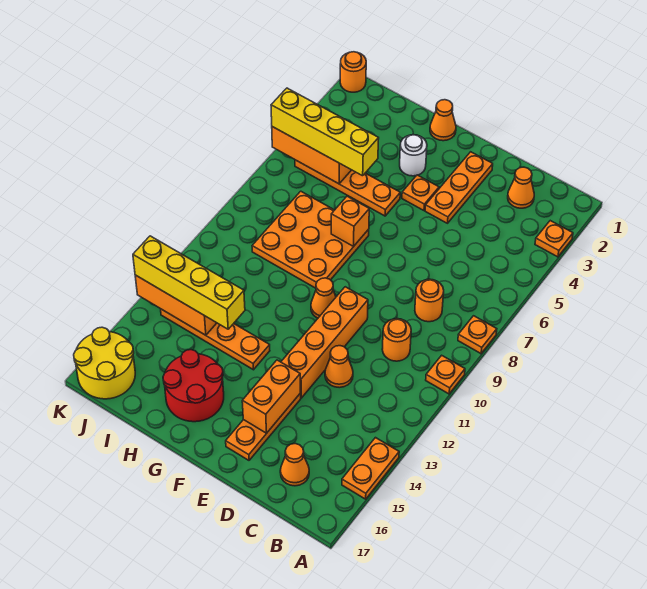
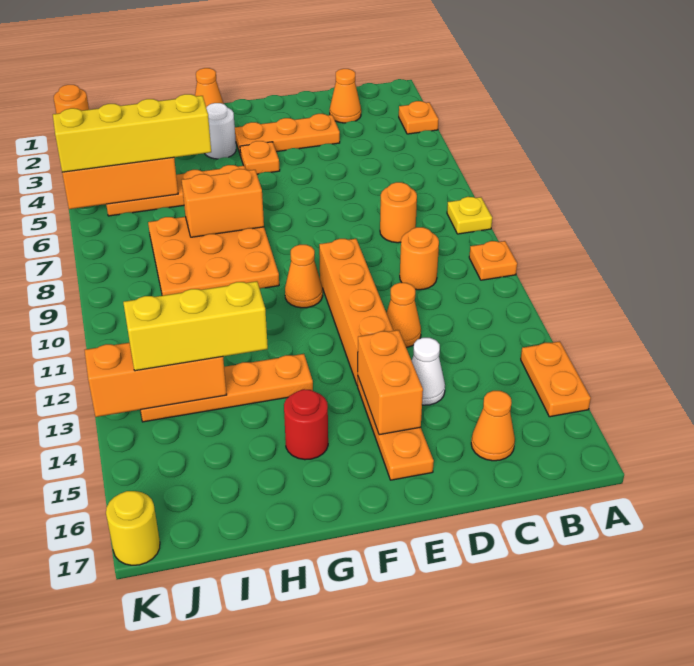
orange plate A8 level 1 -> yellow plate A8 level 1
none -> white cone D14 level 1
orange plate E2:E4 level 1 -> orange plate D3:F3 level 1
orange brick G7 level 2 -> orange brick G7:H7 level 2
red round brick G15:H16 level 1 -> red round brick G15 level 1
yellow brick H13:K13 level 3 -> yellow brick H13:J13 level 3
yellow round brick J16:K17 level 1 -> yellow round brick K17 level 1

